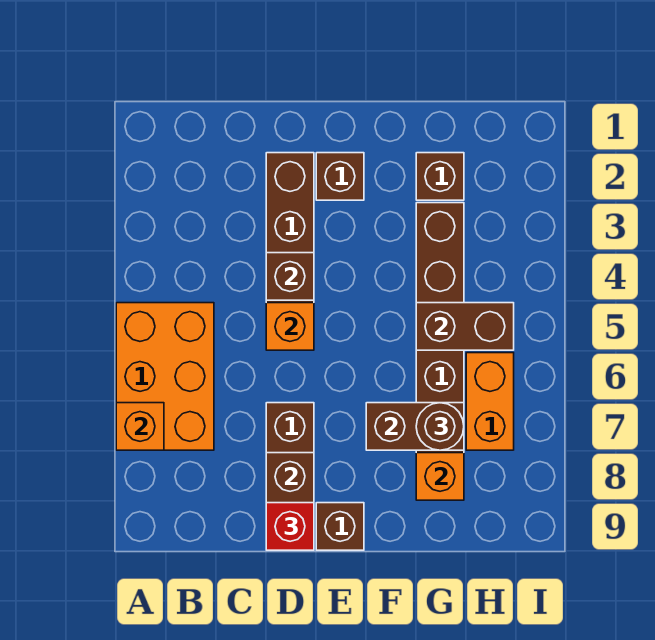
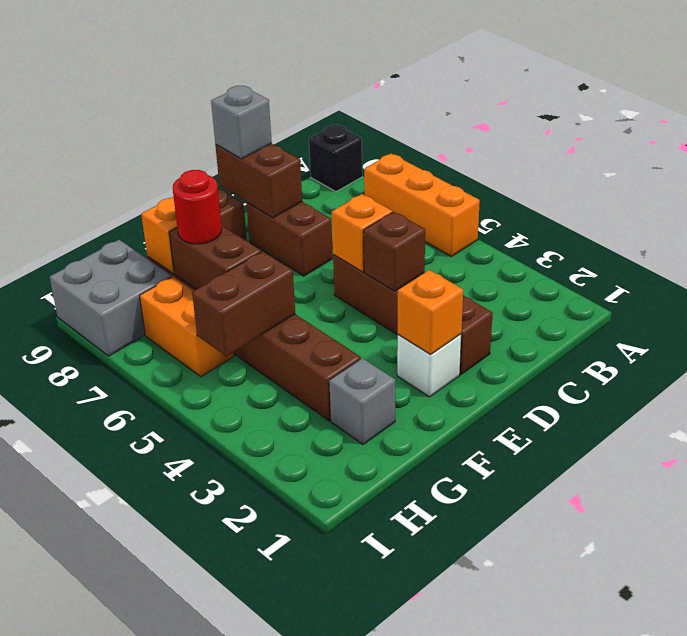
orange brick A5:B7 level 1 -> orange brick A5:A7 level 1
orange brick A7 level 2 -> orange brick E2 level 2
none -> black brick A9 level 1
red brick D9 level 3 -> grey brick D9 level 3
brown brick E2 level 1 -> white brick E2 level 1
brown brick F7:G7 level 2 -> brown brick G6:G7 level 2
brown brick G2 level 1 -> grey brick G2 level 1
brown round brick G7 level 3 -> red round brick G7 level 3
none -> grey brick H8:I9 level 1

